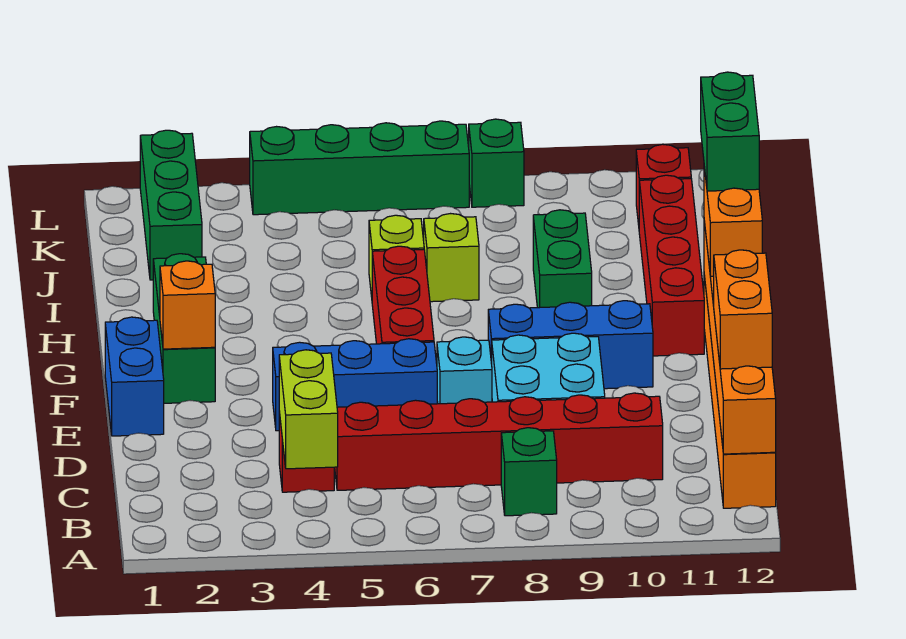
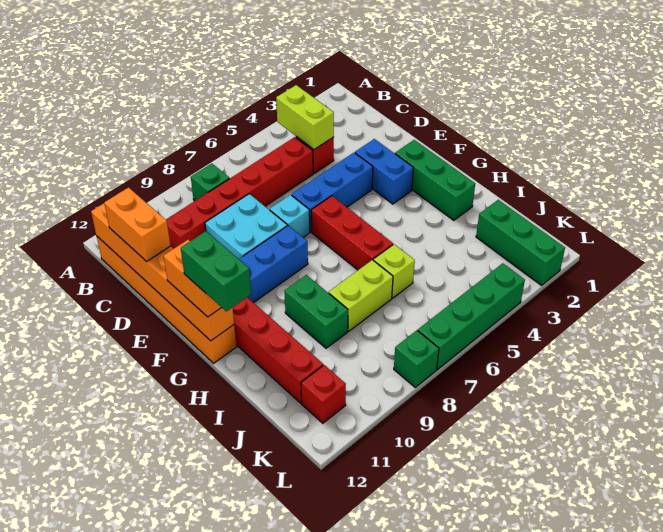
blue brick E1:F1 level 1 -> blue brick E3:F3 level 1
orange brick F2 level 2 -> none
lime brick I7 level 1 -> lime brick I7:I8 level 1

